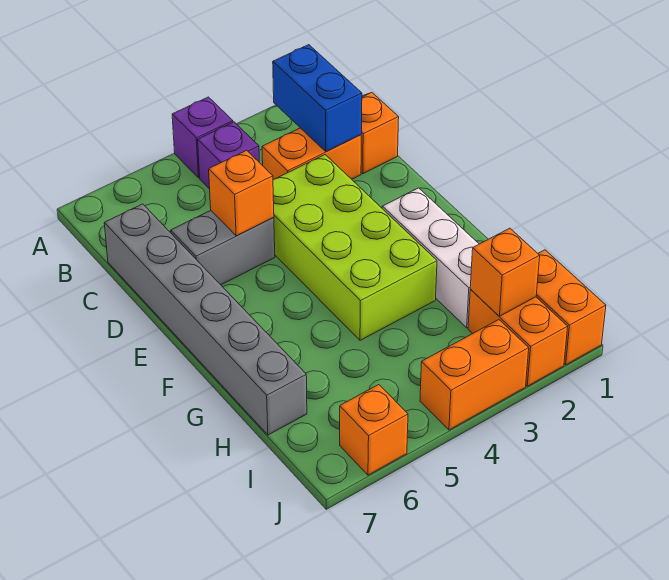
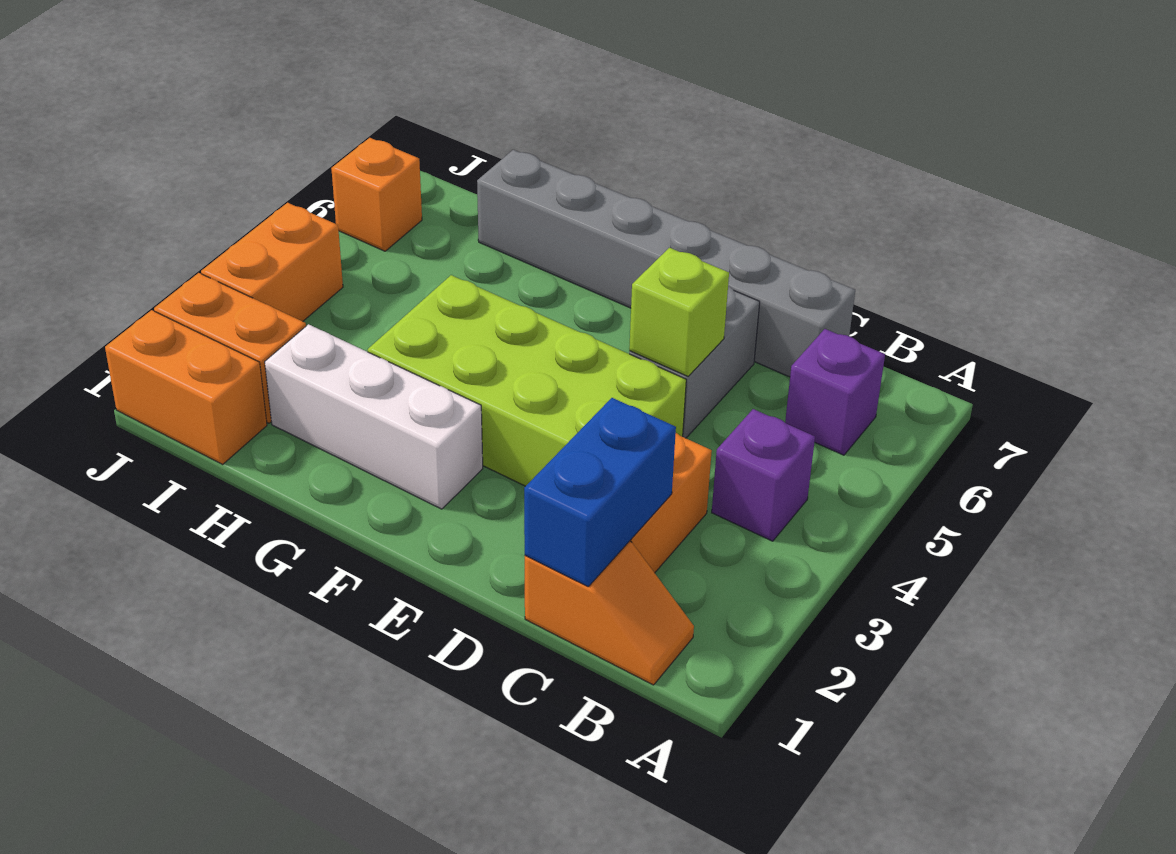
purple brick A4 level 1 -> purple brick B6 level 1
blue brick B2:C2 level 2 -> blue brick C1:C2 level 2
orange brick D5 level 2 -> lime brick D5 level 2
orange brick I2 level 2 -> none

